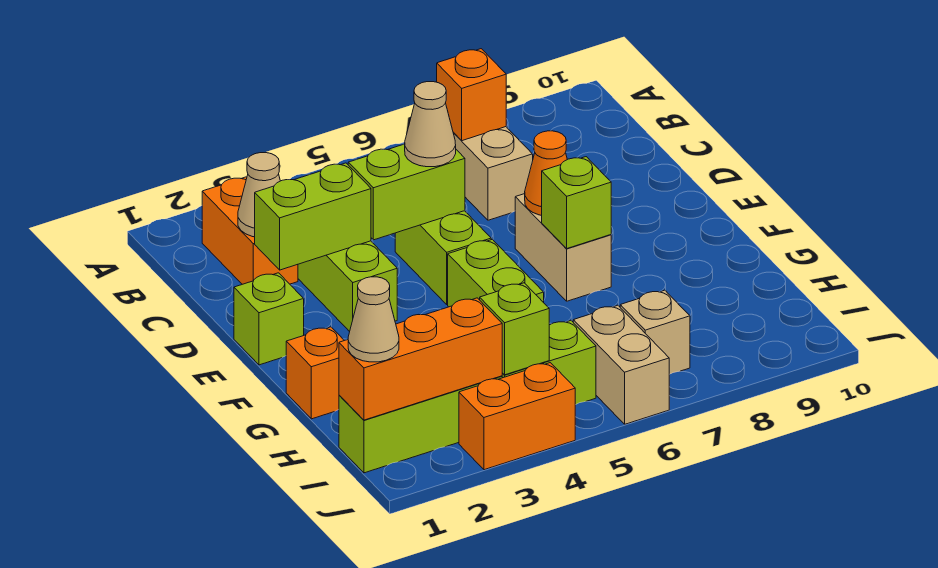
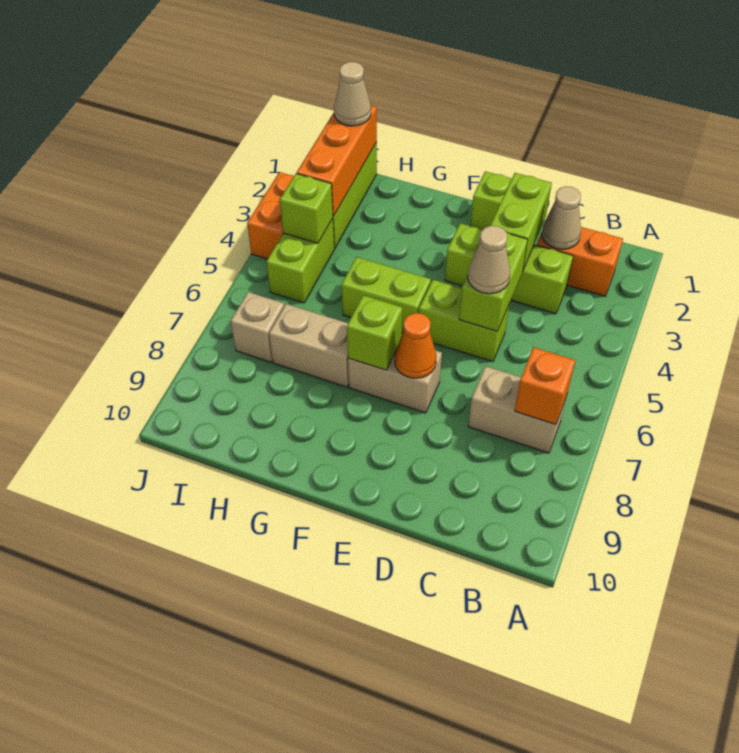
orange brick G1 level 1 -> none
tan brick I6:J6 level 1 -> tan brick G7:H7 level 1

